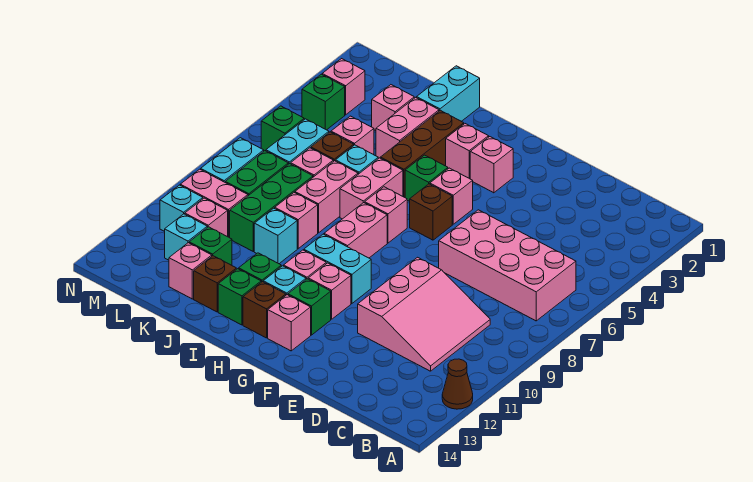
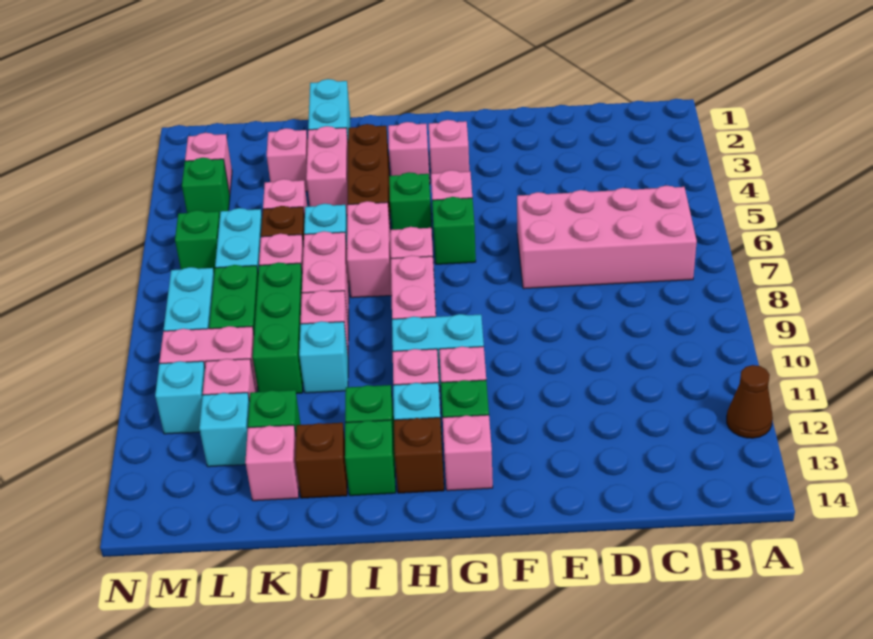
pink slope C9:E11 level 1 top E -> none
brown brick G6 level 1 -> green brick G6 level 1

